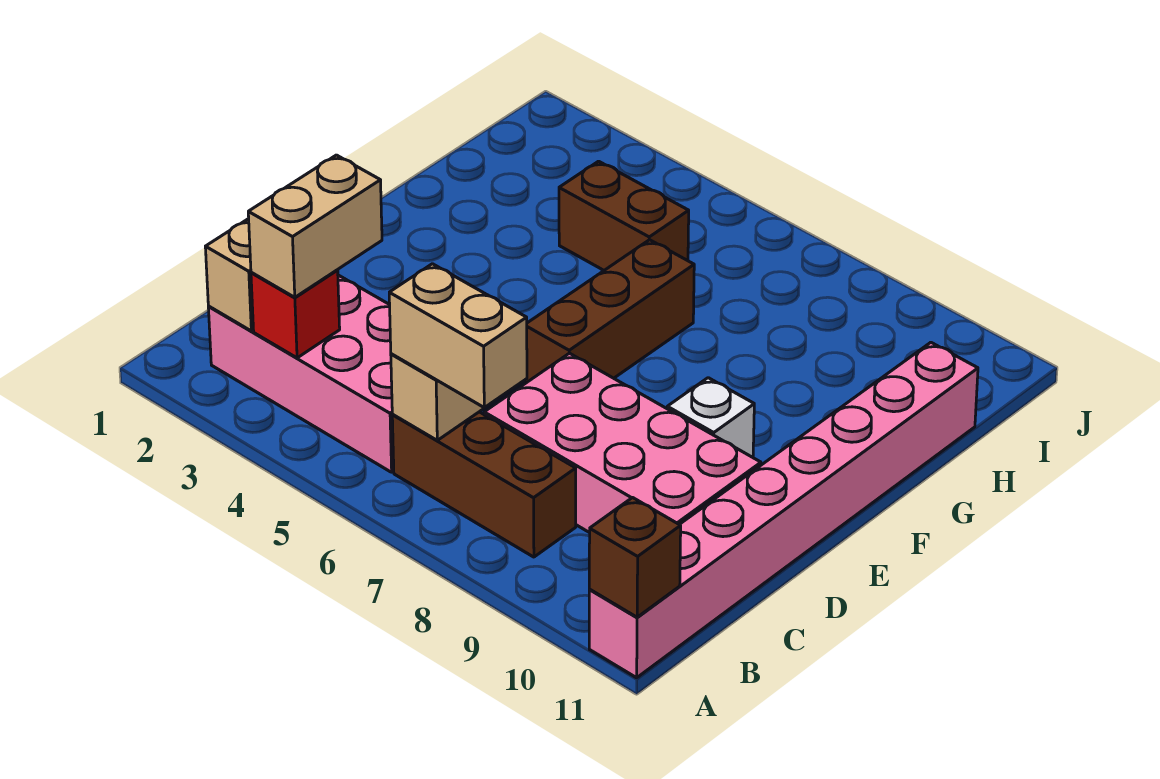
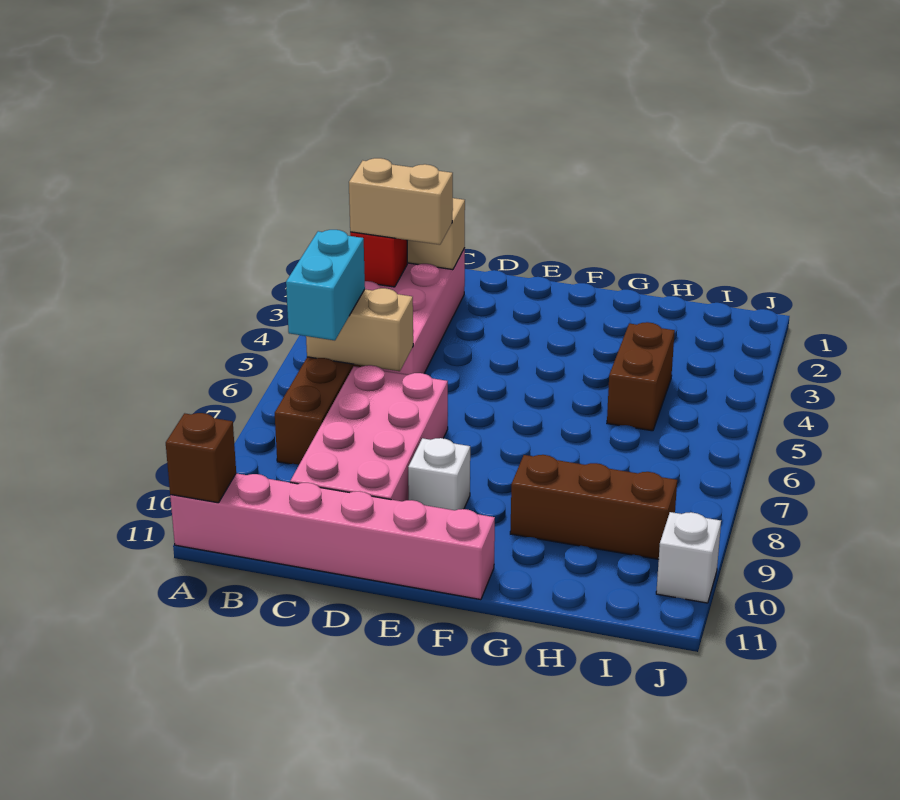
pink brick A11:H11 level 1 -> pink brick A11:F11 level 1
tan brick B6:B7 level 3 -> cyan brick B6:B7 level 3
brown brick E6:G6 level 1 -> brown brick G9:I9 level 1
none -> white brick J10 level 1

